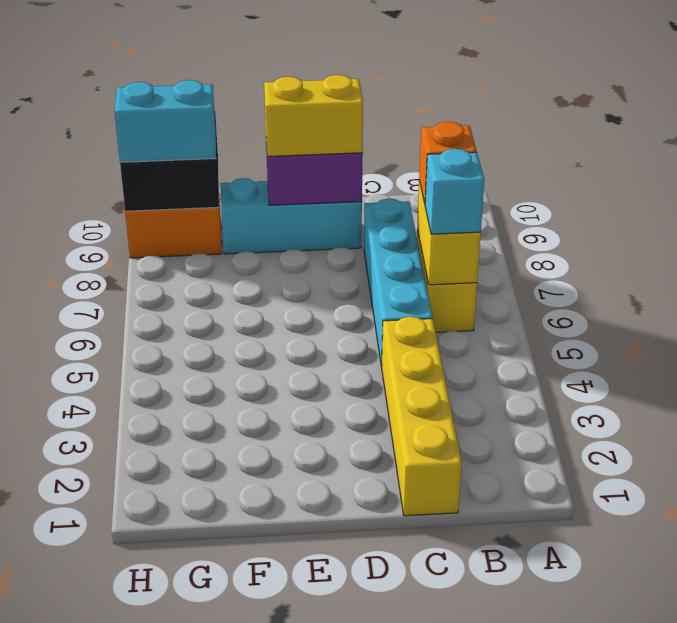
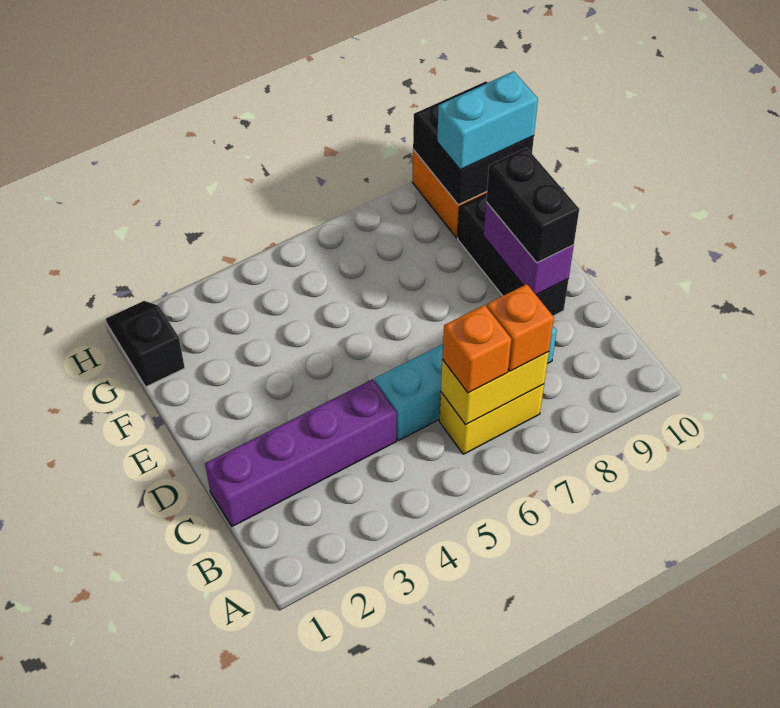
cyan brick B6 level 3 -> orange brick B6 level 3
yellow brick C1:C4 level 1 -> purple brick C1:C4 level 1
cyan brick D9:F9 level 1 -> black brick D9:F9 level 1
yellow brick D9:E9 level 3 -> black brick D9:E9 level 3
none -> black slope G1:H1 level 1 top G
cyan brick G9:H9 level 3 -> cyan brick G9:G10 level 3

